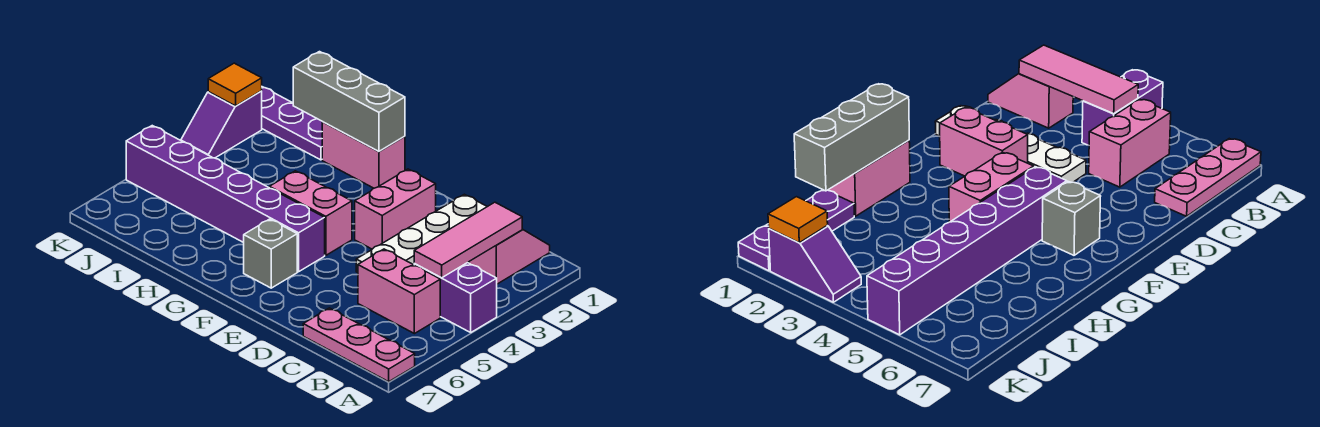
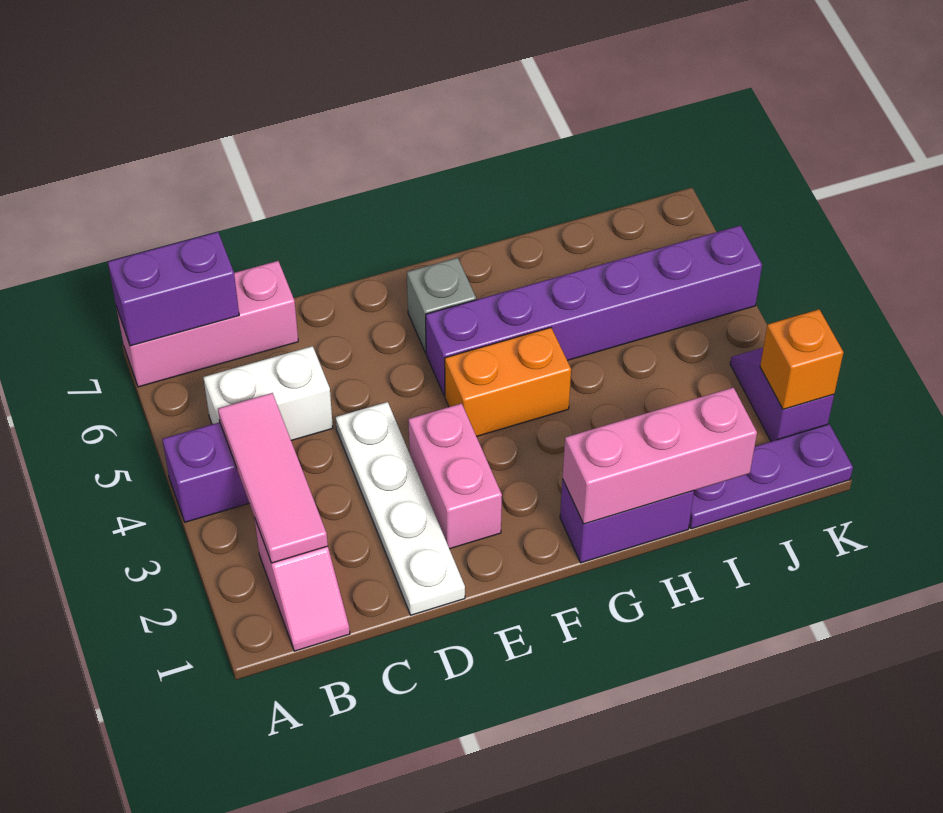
pink plate A7:C7 level 1 -> pink brick A7:C7 level 1
none -> purple brick A7:B7 level 2
pink brick B5:C5 level 1 -> white brick B5:C5 level 1
pink brick F4:G4 level 1 -> orange brick F4:G4 level 1
pink brick G1:H1 level 1 -> purple brick G1:H1 level 1
grey brick G1:I1 level 2 -> pink brick G1:I1 level 2
orange tile K2 level 2 -> orange brick K2 level 2

